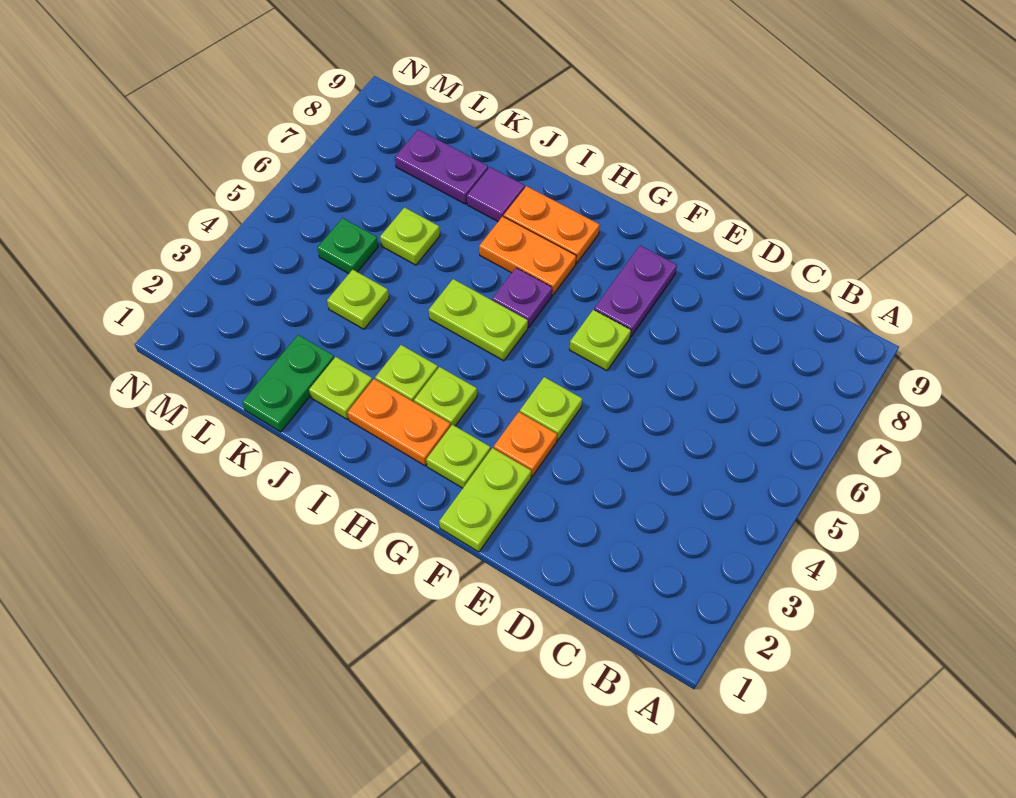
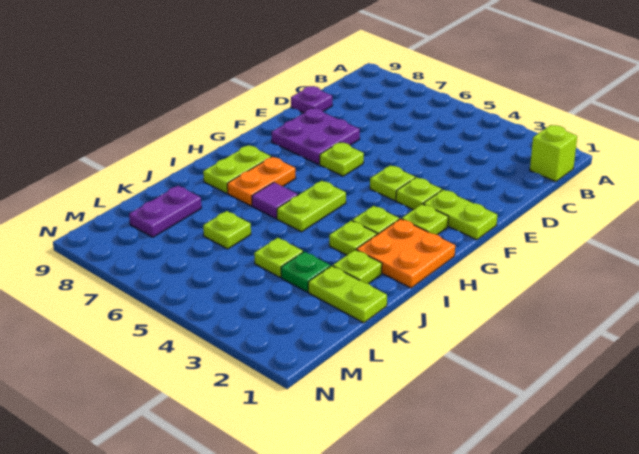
none -> lime brick B1 level 1
orange plate F3 level 1 -> lime plate F3 level 1
purple plate F7:F8 level 1 -> purple plate E7:F8 level 1
orange plate H2:I2 level 1 -> orange plate H1:I2 level 1
purple plate H6 level 1 -> purple plate D9 level 1
orange plate H8:I8 level 1 -> lime plate H8:I8 level 1
purple tile J8 level 1 -> purple tile I6 level 1
green plate K1:K2 level 1 -> lime plate K1:K2 level 1
green plate L5 level 1 -> green plate K3 level 1

